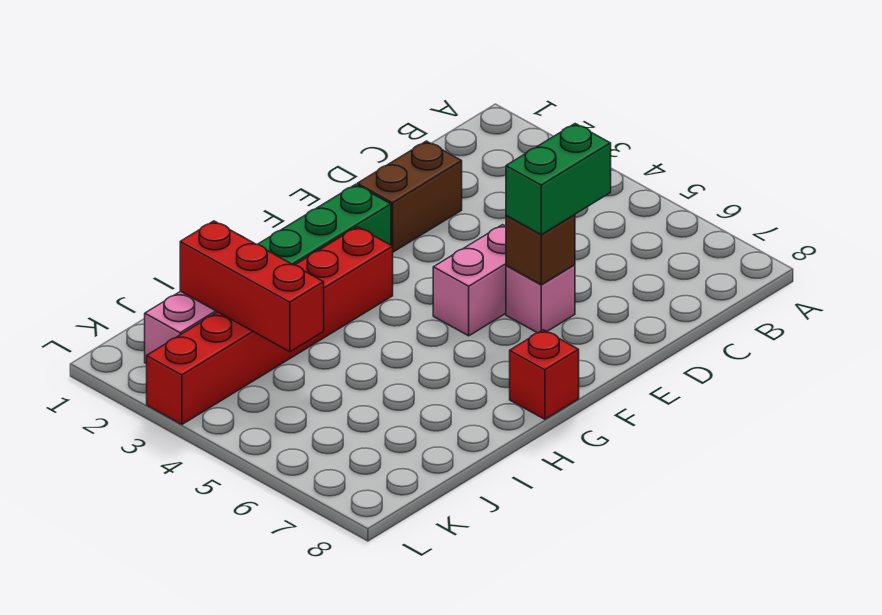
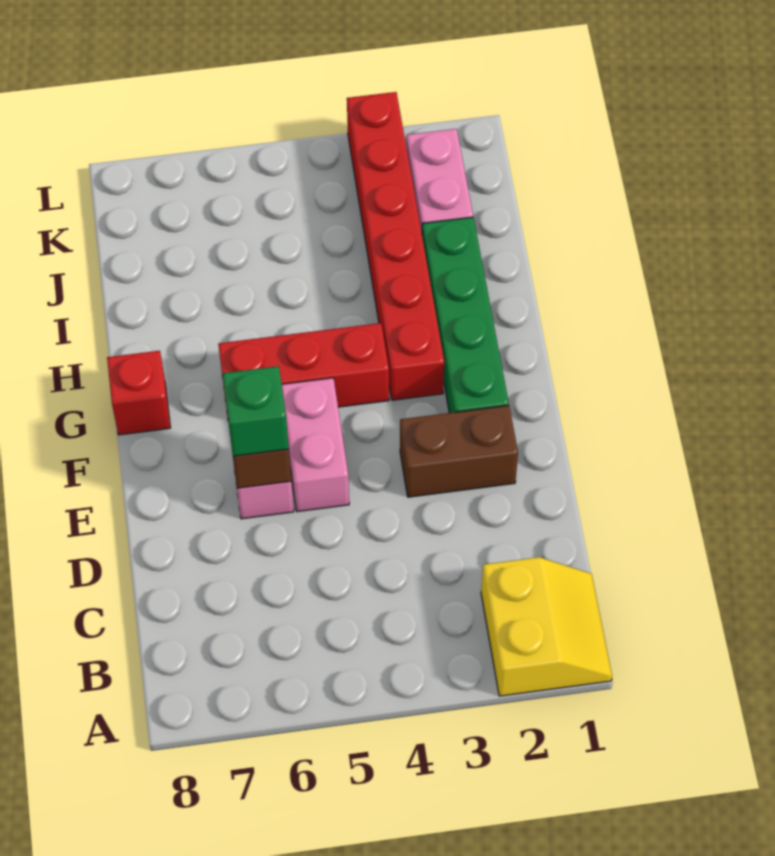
none -> yellow slope A1:B2 level 1 top 2
brown brick D2:E2 level 1 -> brown brick E2:E3 level 1
green brick D6:E6 level 3 -> green brick E6 level 3
red brick J2:J4 level 2 -> red brick G4:G6 level 1

